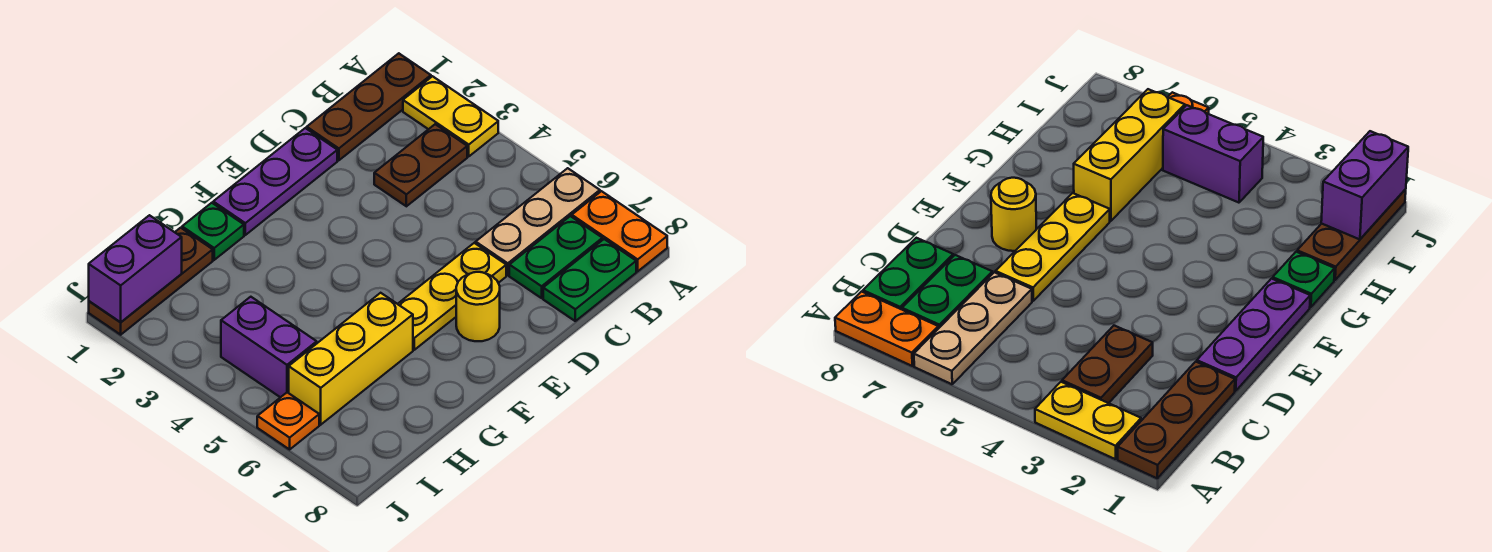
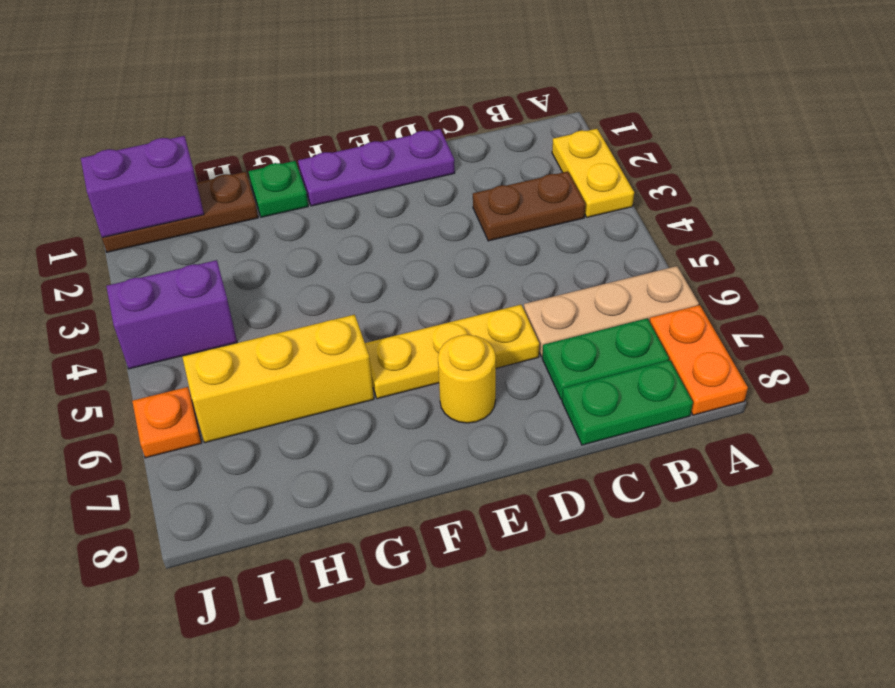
brown plate A1:C1 level 1 -> none
purple brick I4:I5 level 1 -> purple brick I4:J4 level 1

